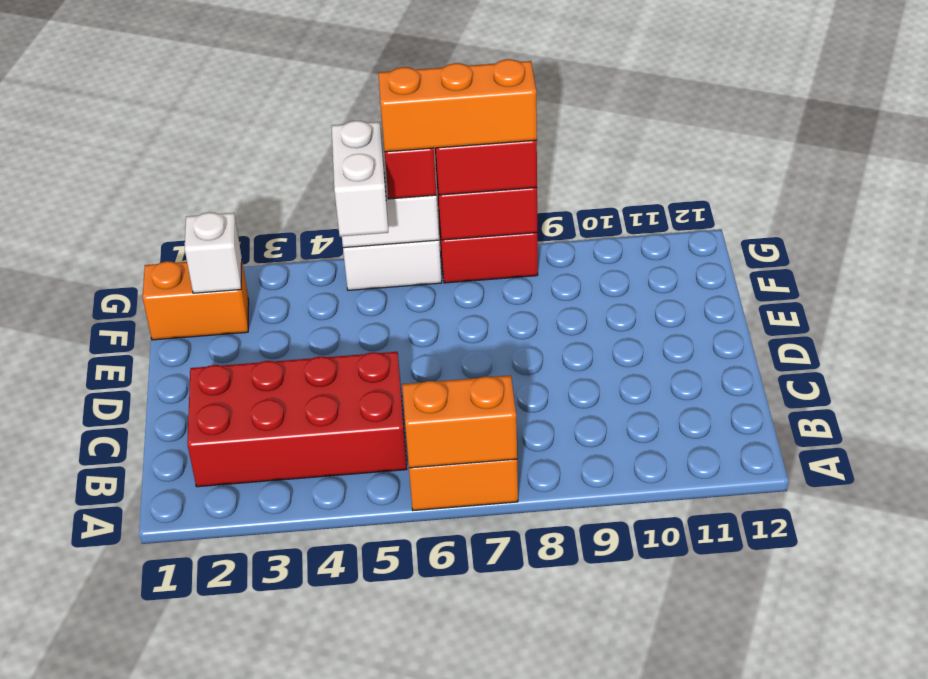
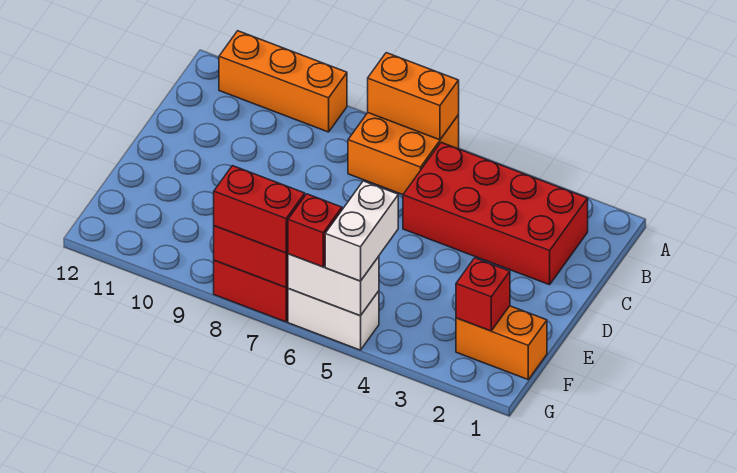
white brick F2 level 2 -> red brick F2 level 2
orange brick G6:G8 level 4 -> orange brick A9:A11 level 1

